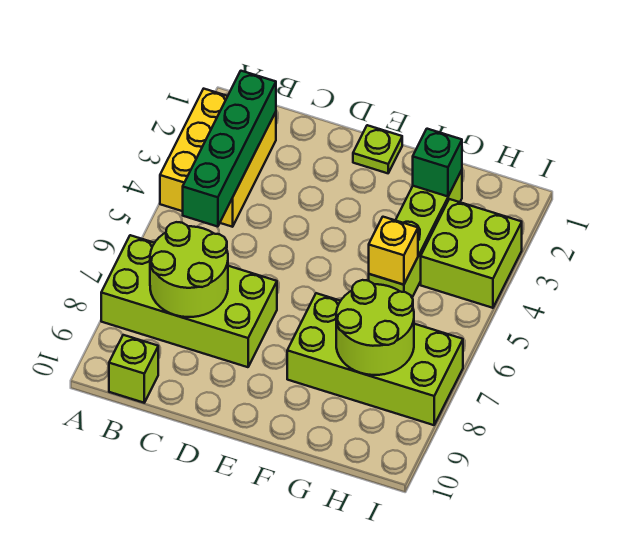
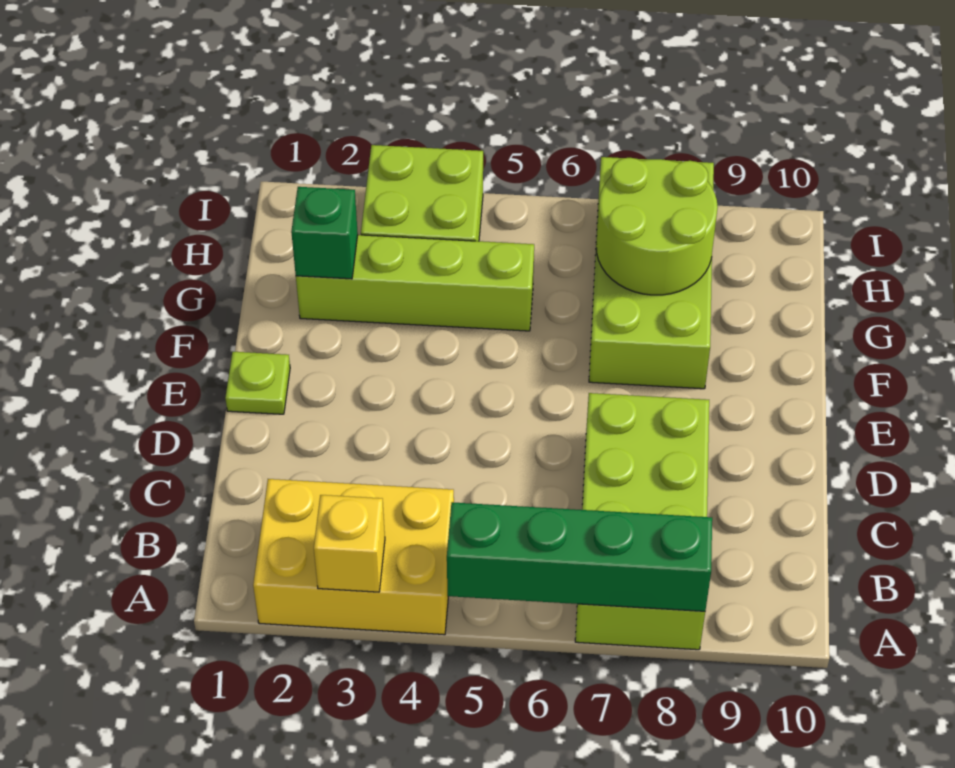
green brick B2:B5 level 2 -> green brick A5:A8 level 2
lime round brick B7:C8 level 2 -> none
lime brick B10 level 1 -> none
yellow brick G5 level 2 -> yellow brick A3 level 2

